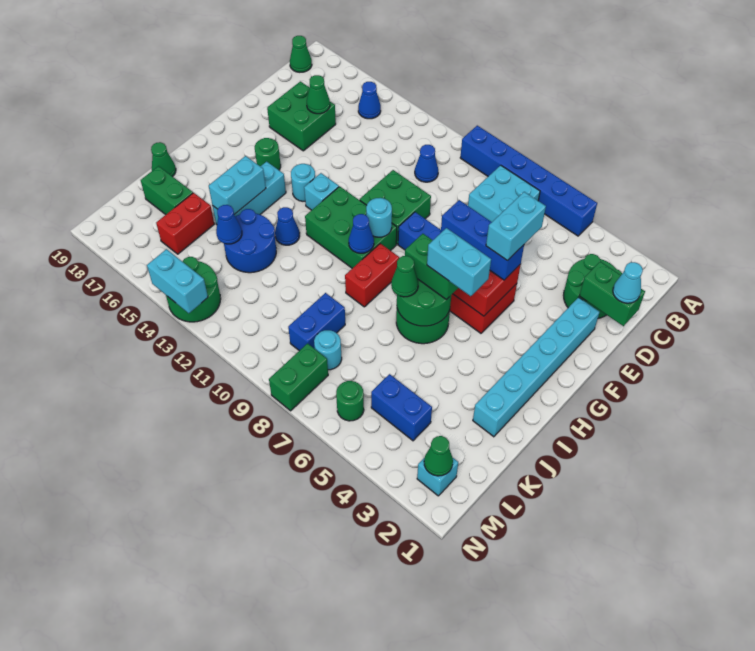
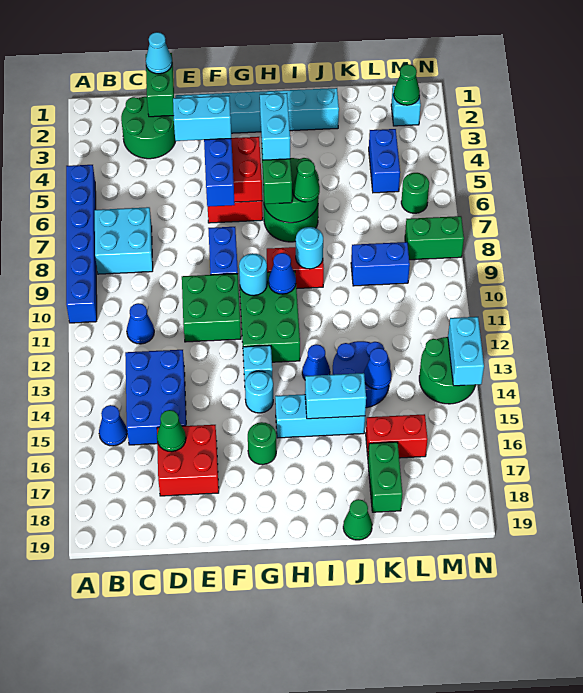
green cone B19 level 1 -> none
none -> blue brick C13:D15 level 1
green brick D16:E17 level 1 -> red brick D16:E17 level 1
cyan round brick L8 level 1 -> cyan round brick I9 level 2

